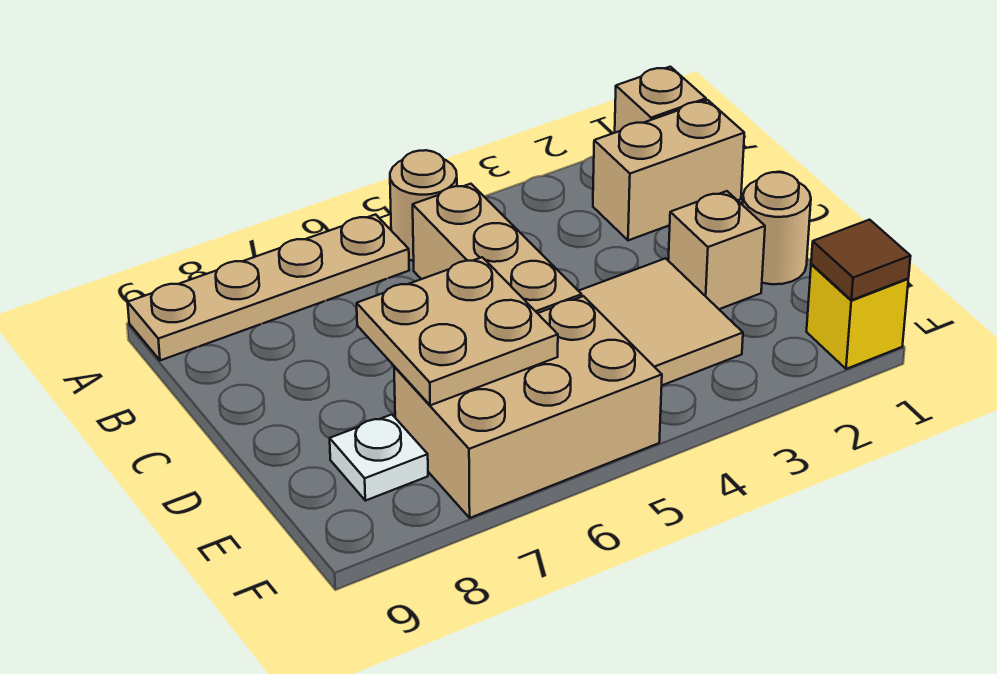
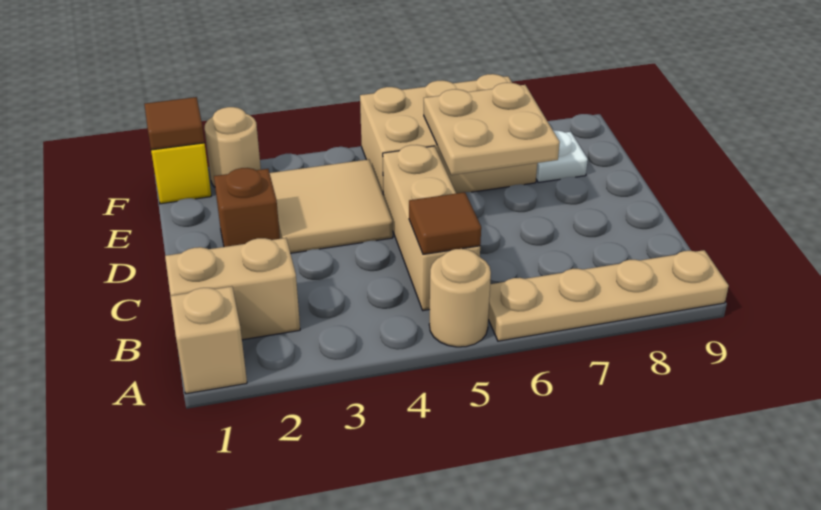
none -> brown tile B5 level 2
tan round brick D1 level 1 -> tan round brick F2 level 1
tan brick D2 level 1 -> brown brick D2 level 1

